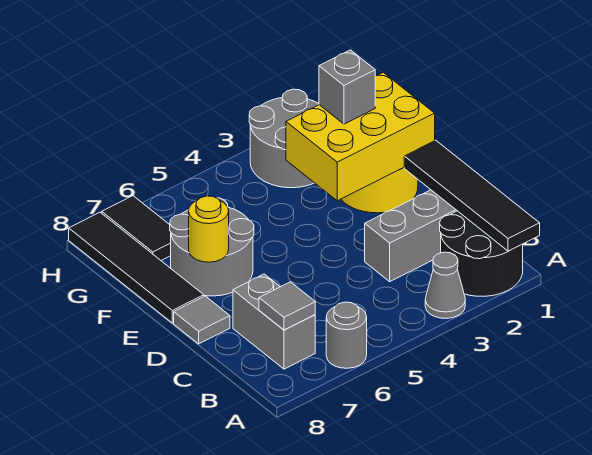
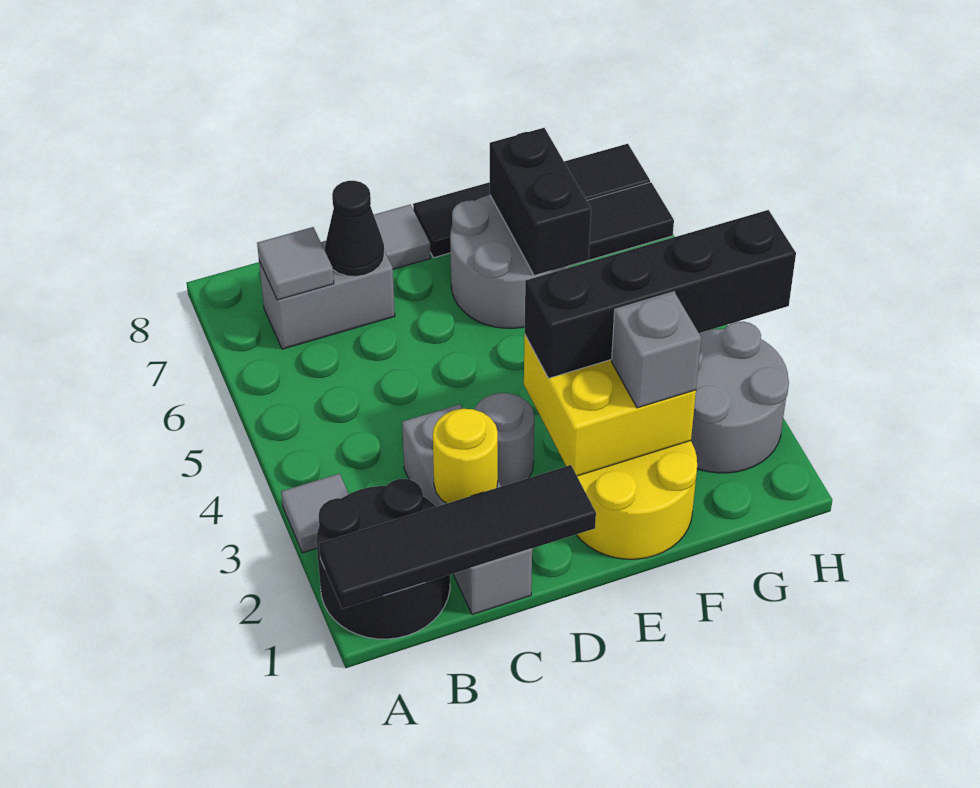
grey cone A3 level 1 -> grey tile A3 level 1
grey round brick A6 level 1 -> grey round brick D3 level 1
none -> black cone C7 level 2
yellow brick E1:F3 level 2 -> yellow brick E2:F3 level 2
none -> black brick E3:H3 level 3
yellow round brick E7 level 2 -> yellow round brick C2 level 2
none -> black brick F6:F7 level 2

